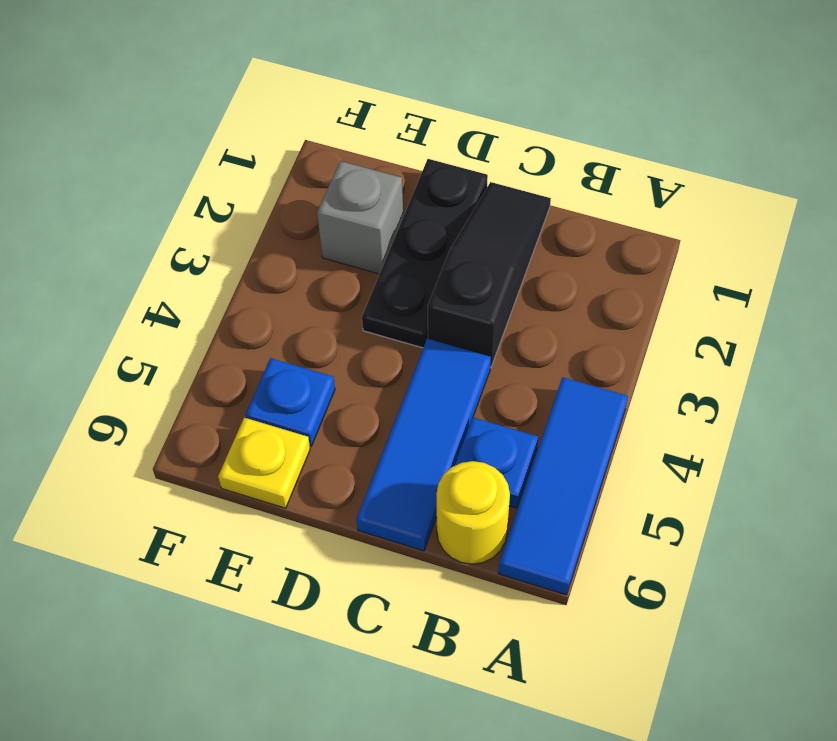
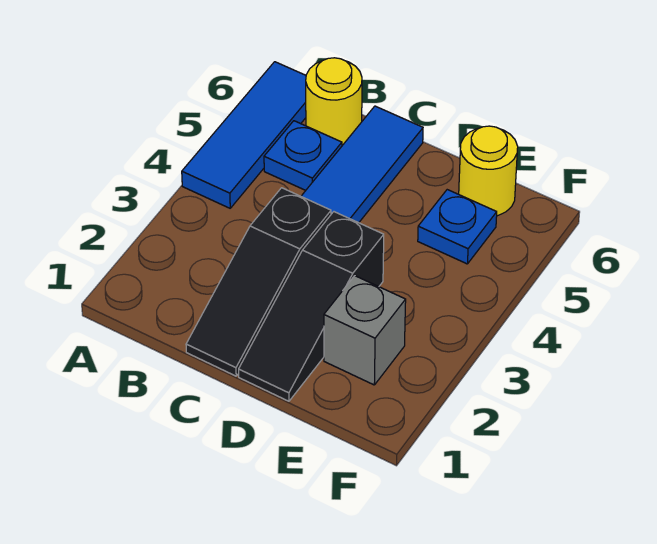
black plate D1:D3 level 1 -> black slope D1:D3 level 1 top 3
yellow plate E6 level 1 -> yellow round brick E6 level 1

